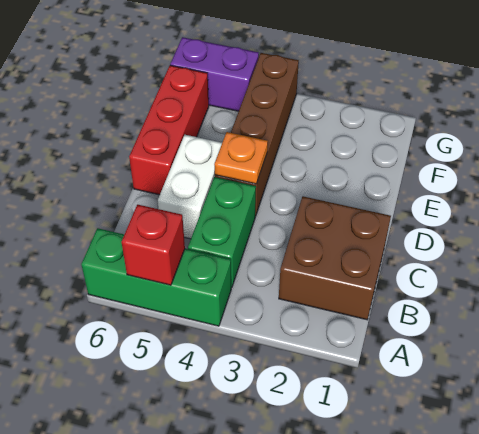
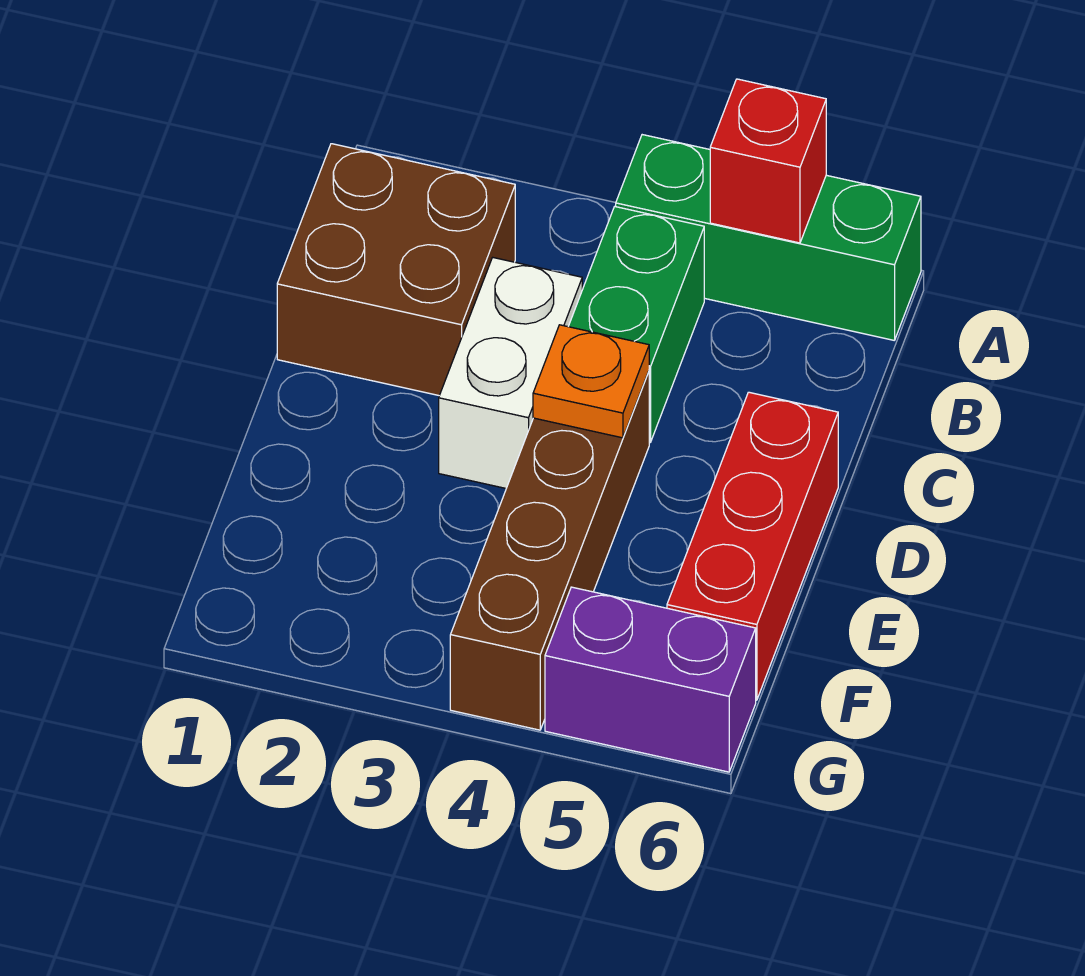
white brick C5:D5 level 1 -> white brick C3:D3 level 1

